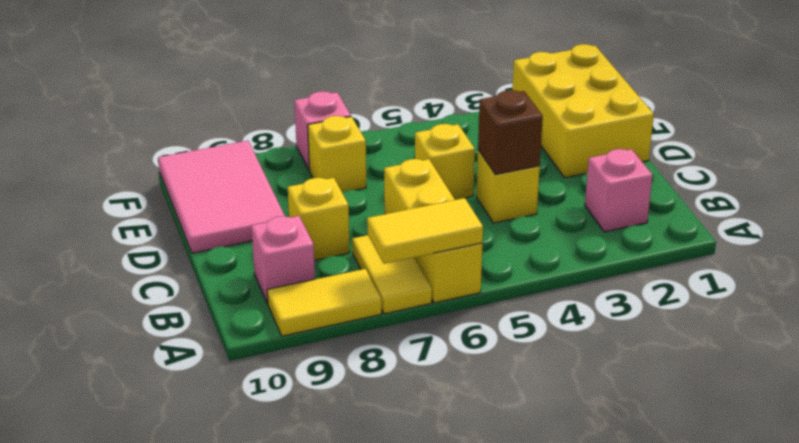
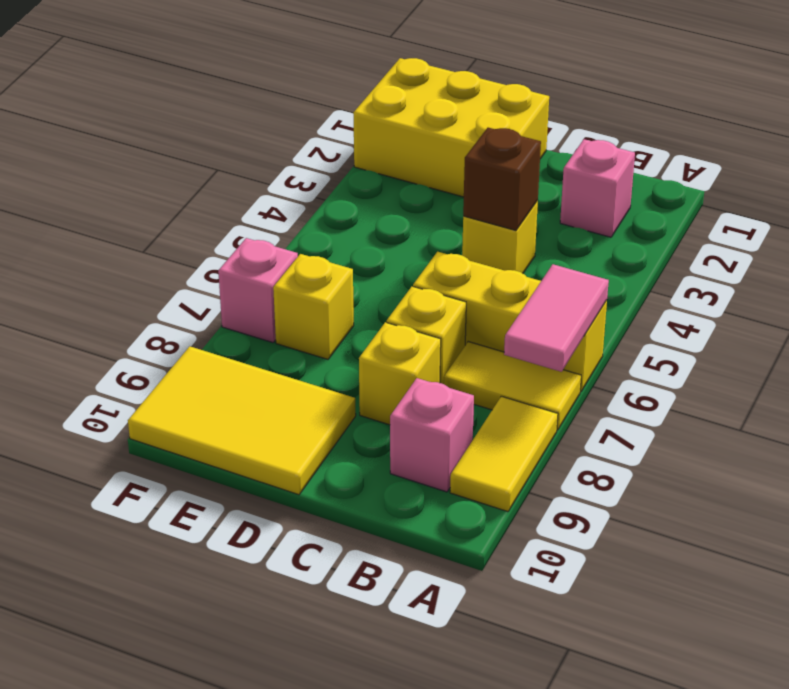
yellow tile A6:A7 level 2 -> pink tile A6:A7 level 2
yellow brick D5 level 1 -> yellow brick C7 level 1
pink tile D9:F10 level 1 -> yellow tile D9:F10 level 1

